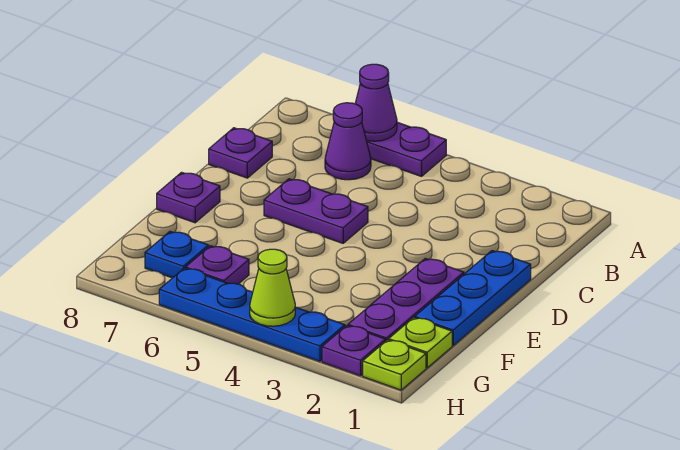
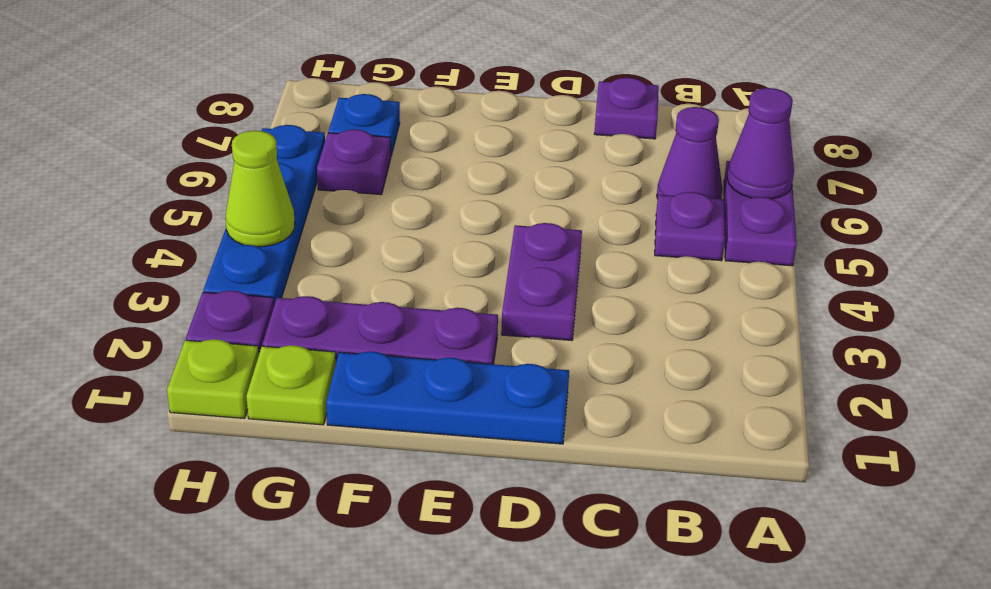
purple plate D5:D6 level 1 -> purple plate D3:D4 level 1
purple plate E8 level 1 -> purple plate B5 level 1

